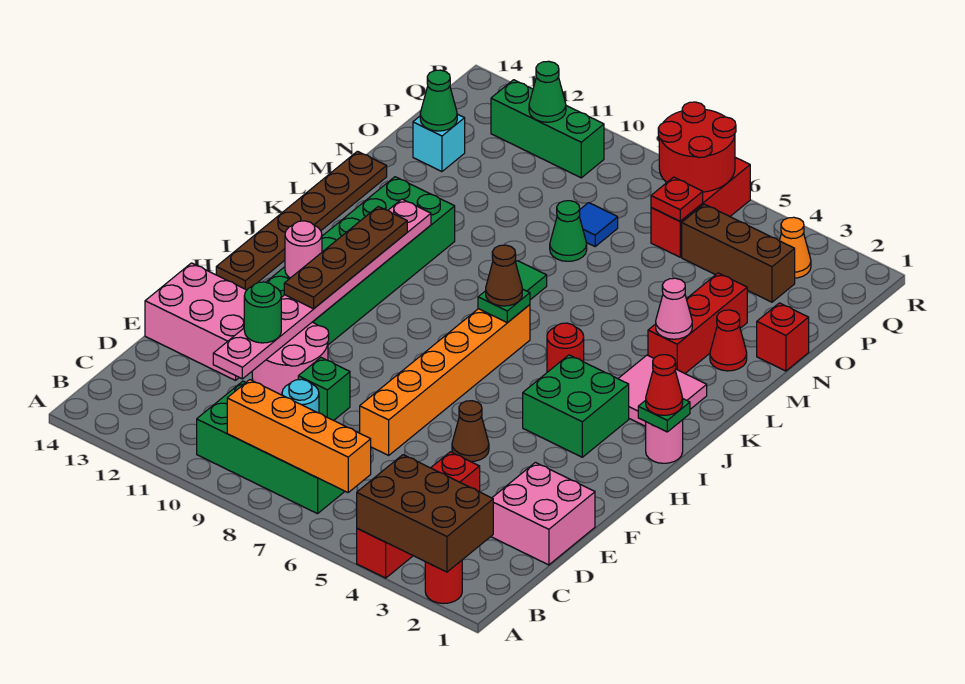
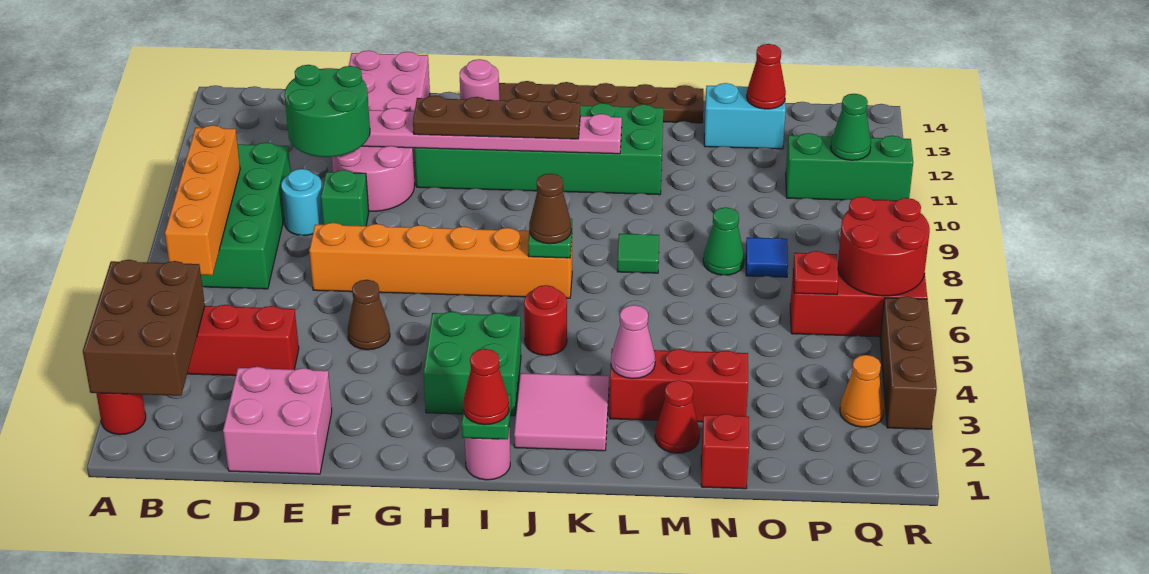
green round brick E11 level 3 -> green round brick D10:E11 level 3
cyan brick O13 level 1 -> cyan brick N13:O13 level 1
green cone O13 level 2 -> red cone O13 level 2
brown brick P3:P5 level 1 -> brown brick R3:R5 level 1
green brick Q10:Q12 level 1 -> green brick P11:R11 level 1

